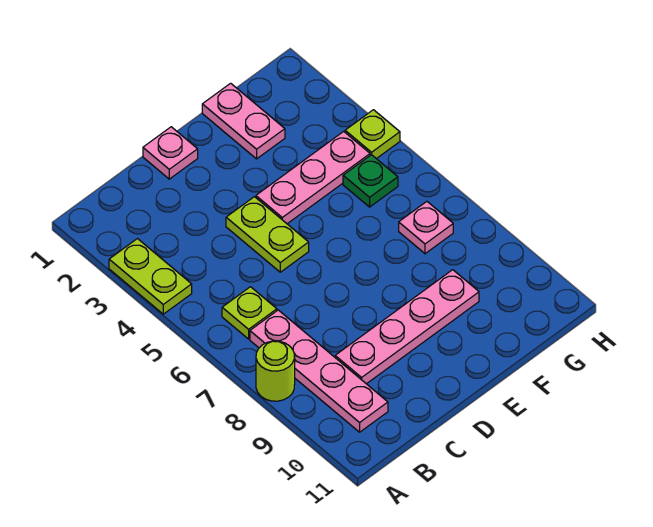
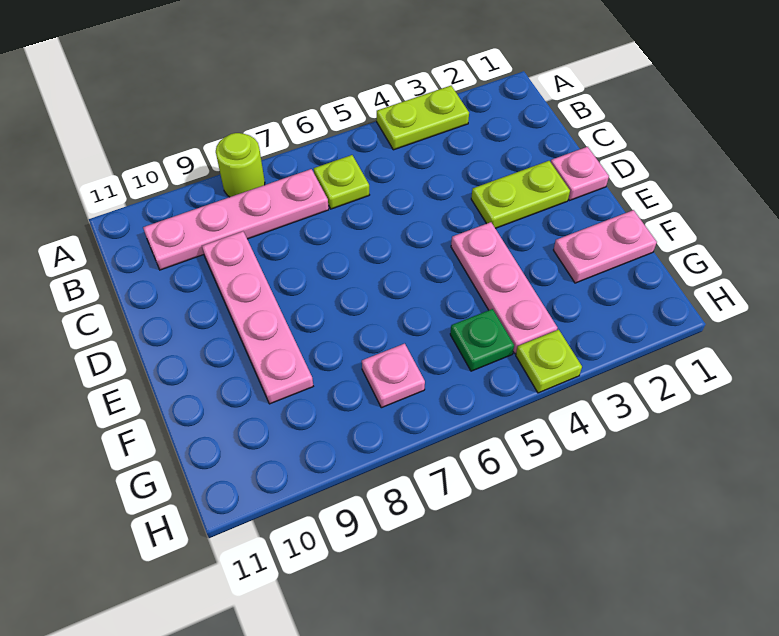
lime plate D4:D5 level 1 -> lime plate D2:D3 level 1

